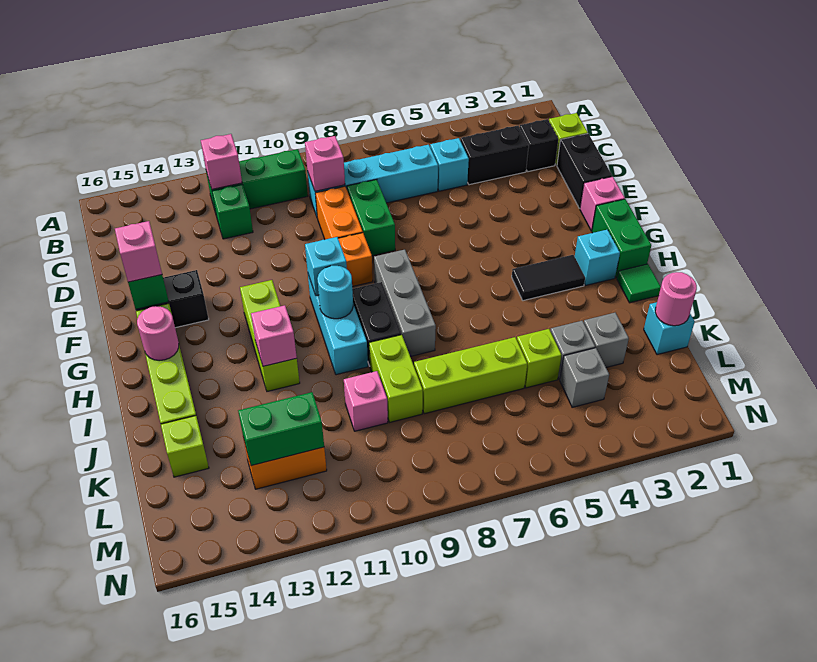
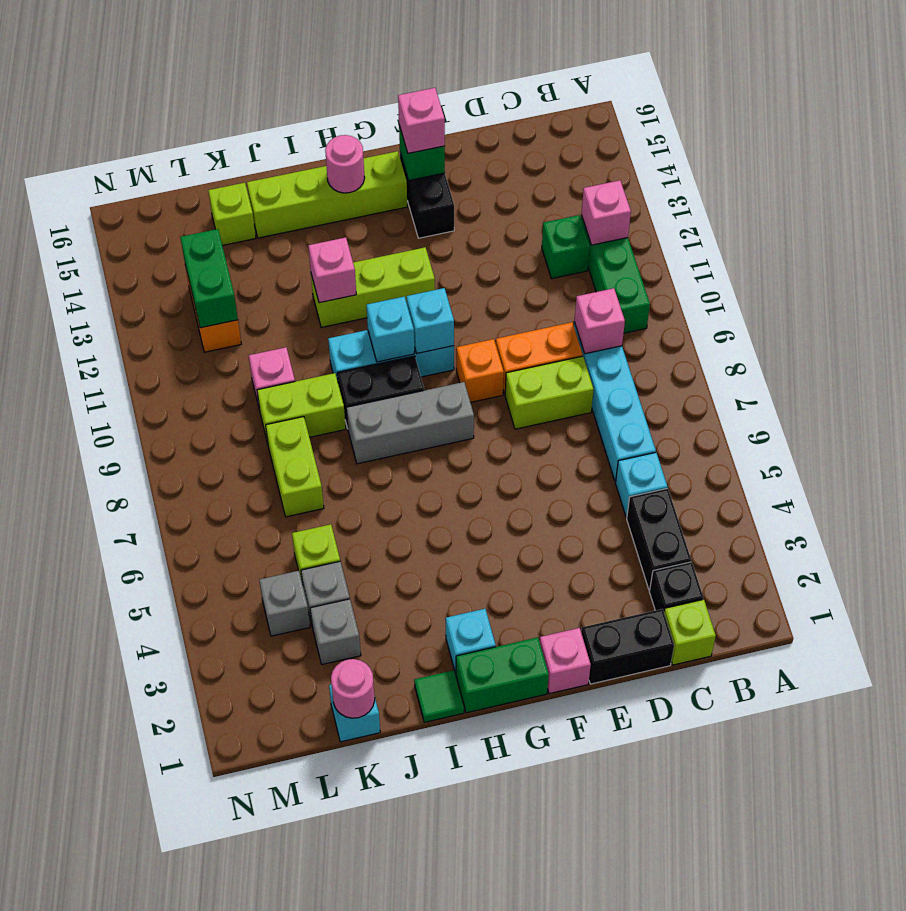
green brick D8:E8 level 1 -> lime brick D8:E8 level 1
black tile H3:H4 level 1 -> none
cyan round brick H10 level 2 -> cyan brick H10 level 2
lime brick K6:K8 level 1 -> lime brick K7:K8 level 1

